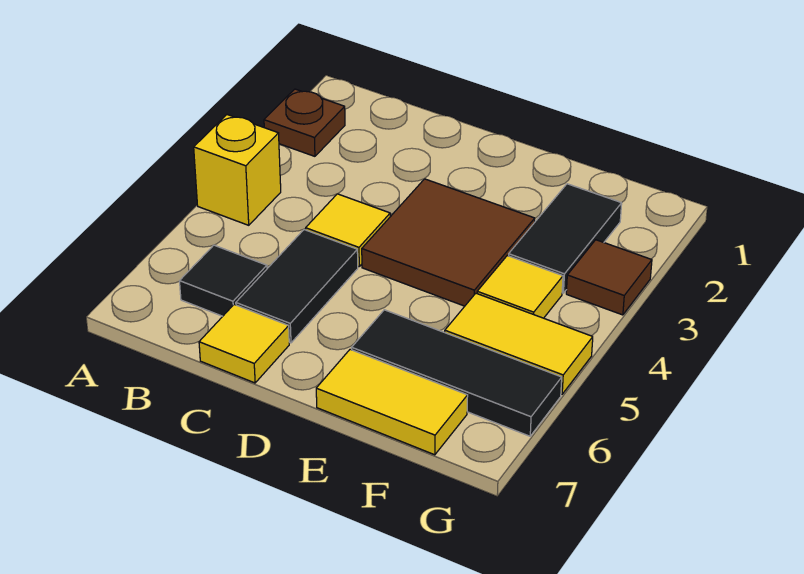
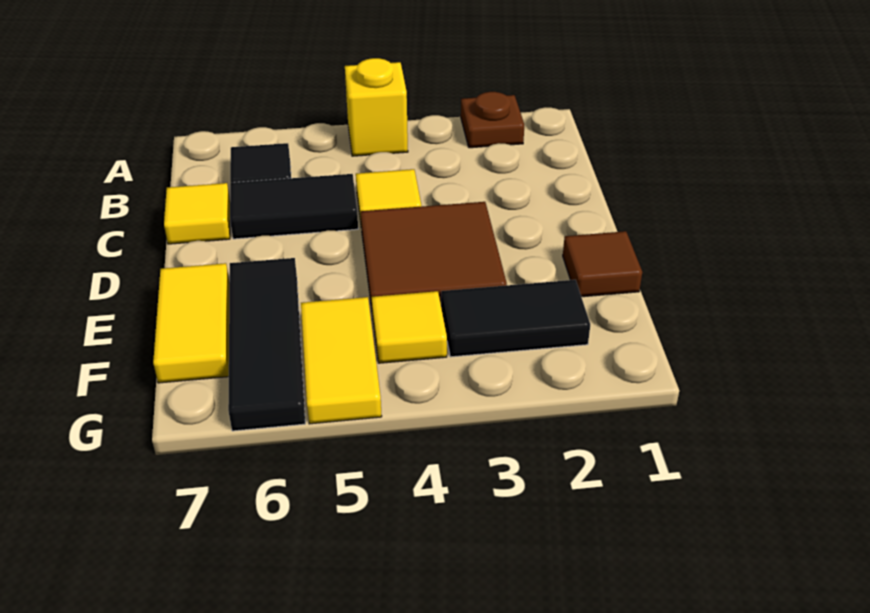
brown tile G3 level 1 -> brown tile E1 level 1

